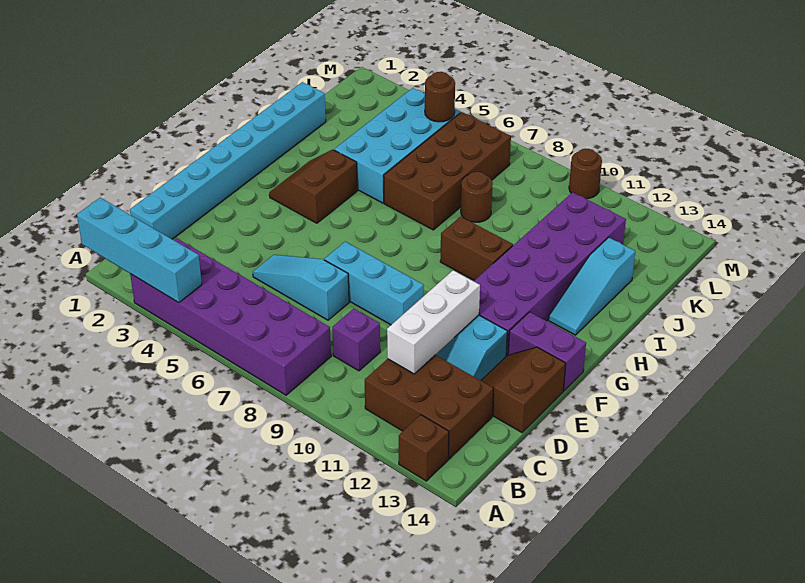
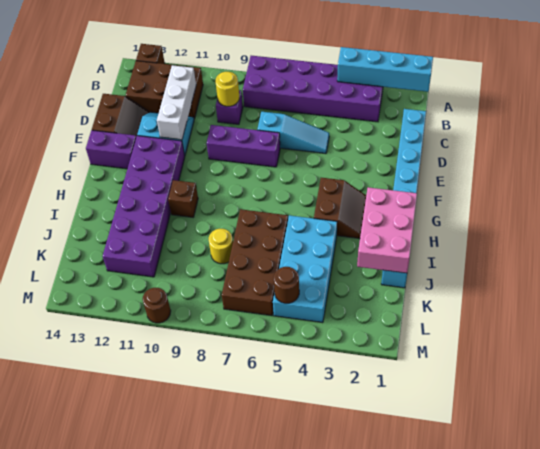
none -> yellow round brick C9 level 2
cyan brick E7:E9 level 1 -> purple brick E7:E9 level 1
none -> pink brick H1:J2 level 2
brown brick H9:H10 level 1 -> brown brick H10 level 1
cyan slope H13:J13 level 1 top J -> none
brown round brick J8 level 1 -> yellow round brick J8 level 1

